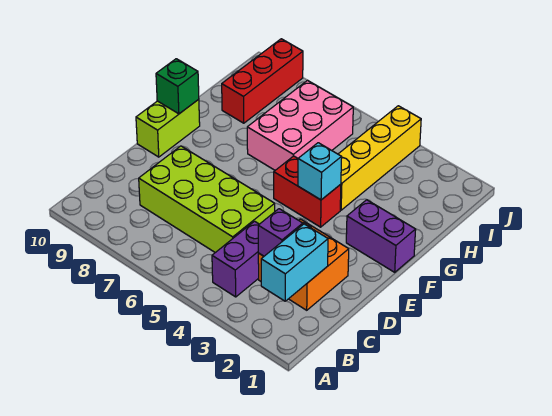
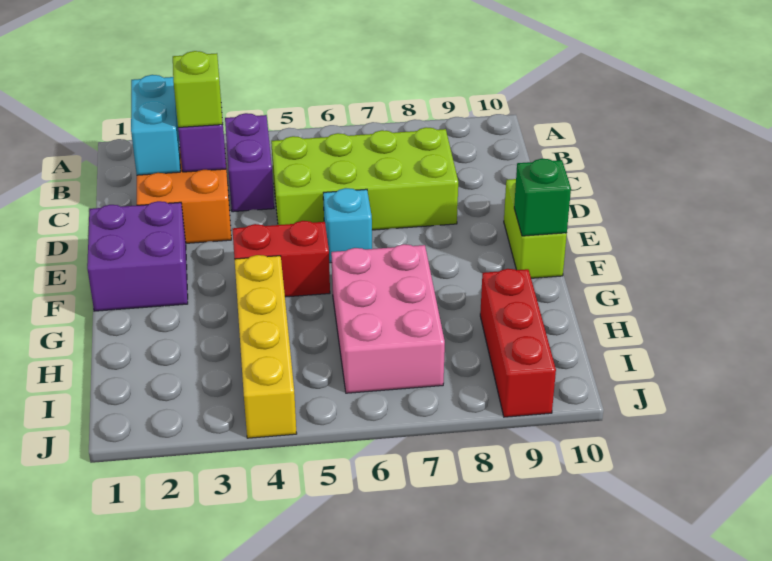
none -> lime brick C3 level 3
purple brick F1:F2 level 1 -> purple brick E1:F2 level 1
cyan brick F4 level 2 -> cyan brick E6 level 1

